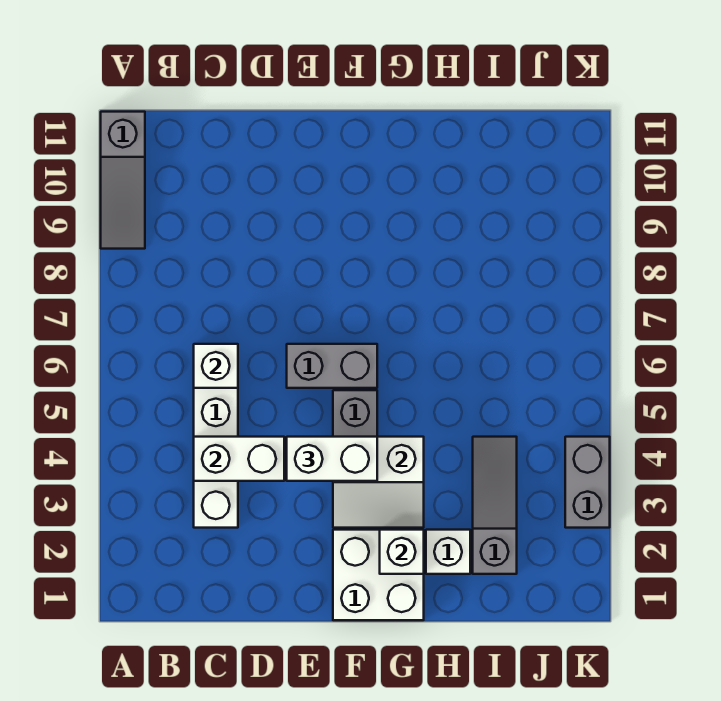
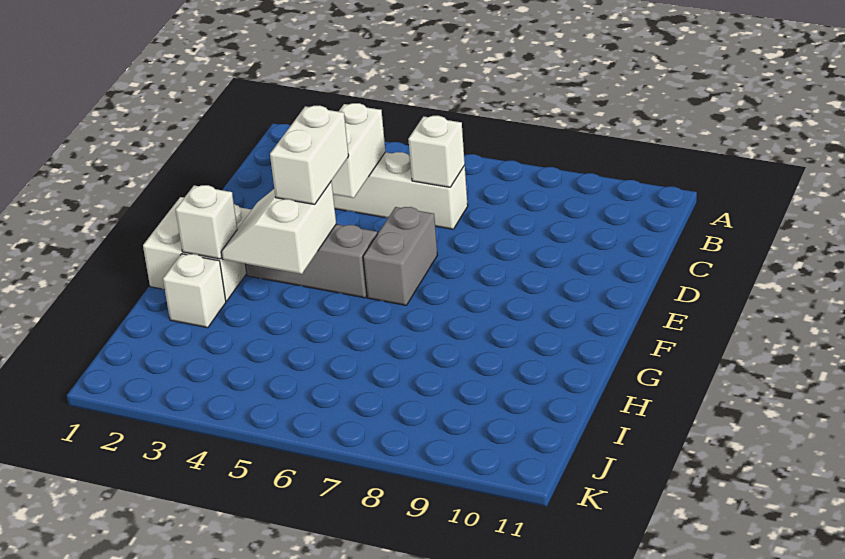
grey slope A9:A11 level 1 top 11 -> none
grey slope I2:I4 level 1 top 2 -> none
grey brick K3:K4 level 1 -> none

